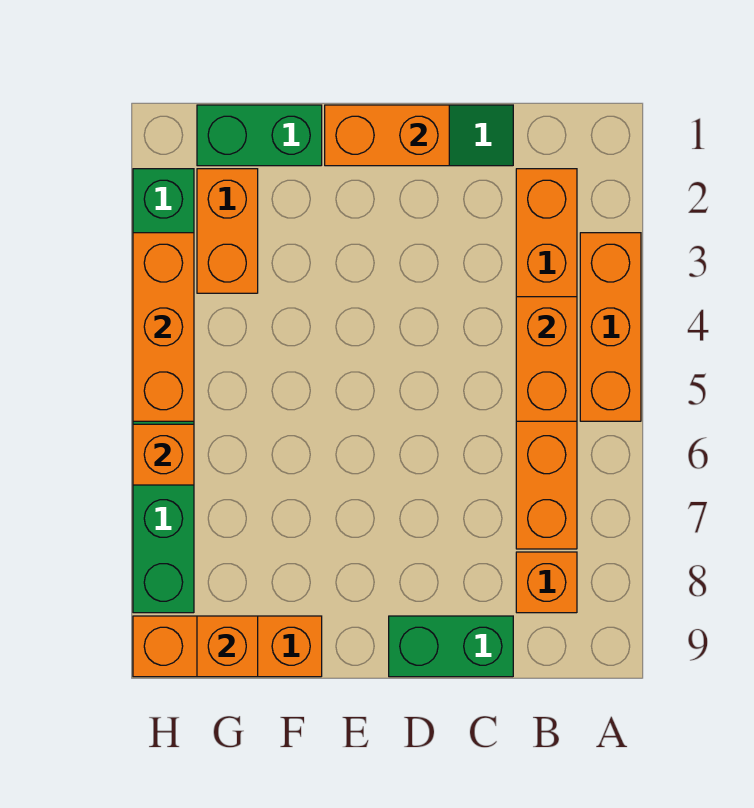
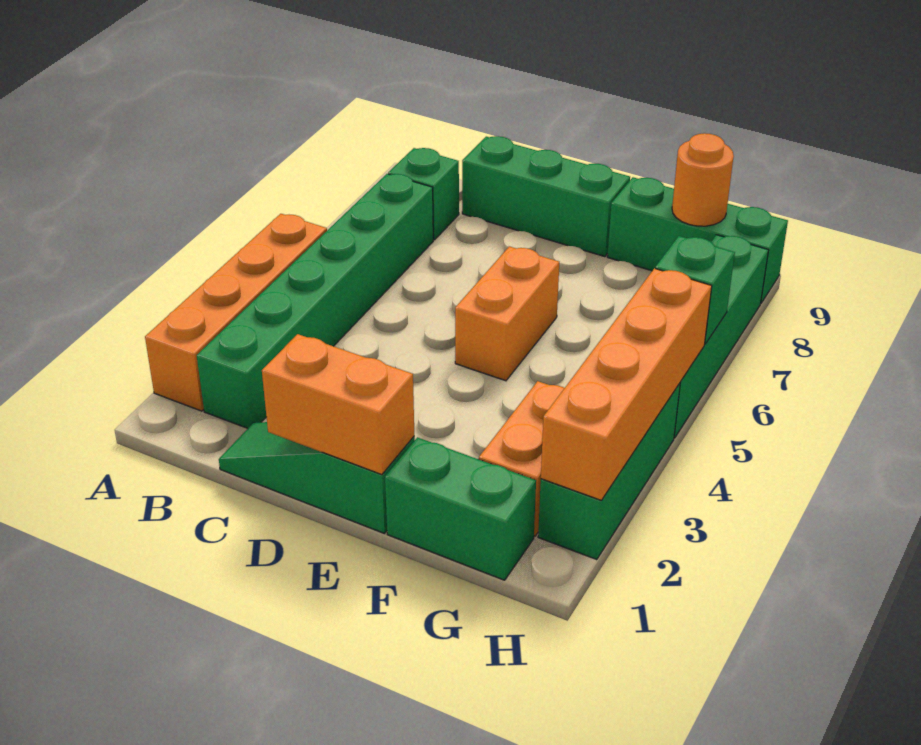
orange brick A3:A5 level 1 -> orange brick A2:A5 level 1
orange brick B2:B7 level 1 -> green brick B2:B7 level 1
orange brick B4:B5 level 2 -> orange brick E5:E6 level 1
orange brick B8 level 1 -> green brick B8 level 1
green brick C9:D9 level 1 -> green brick C9:E9 level 1
orange brick F9:H9 level 1 -> green brick F9:H9 level 1
orange brick G9 level 2 -> orange round brick G9 level 2
orange brick H3:H5 level 2 -> orange brick H2:H5 level 2
orange brick H6 level 2 -> green brick H6 level 2

